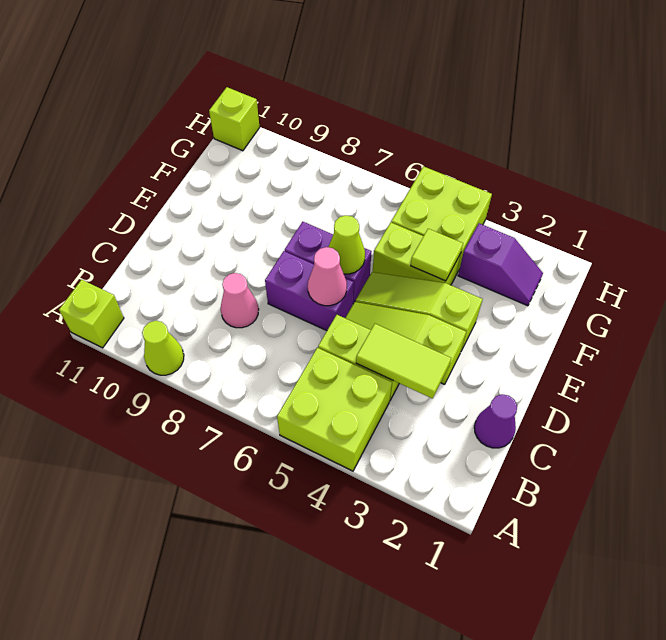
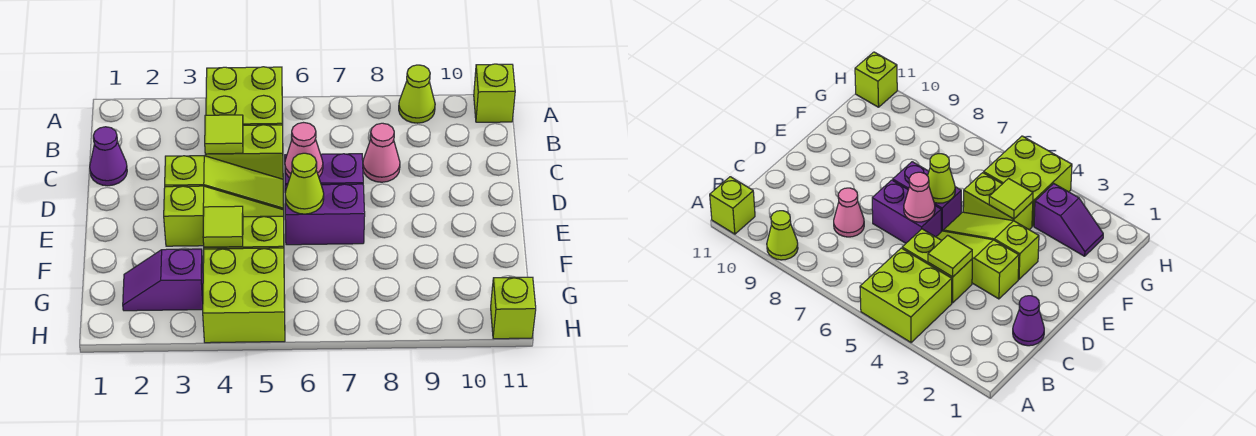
lime tile C3:C4 level 2 -> lime tile C4 level 2

